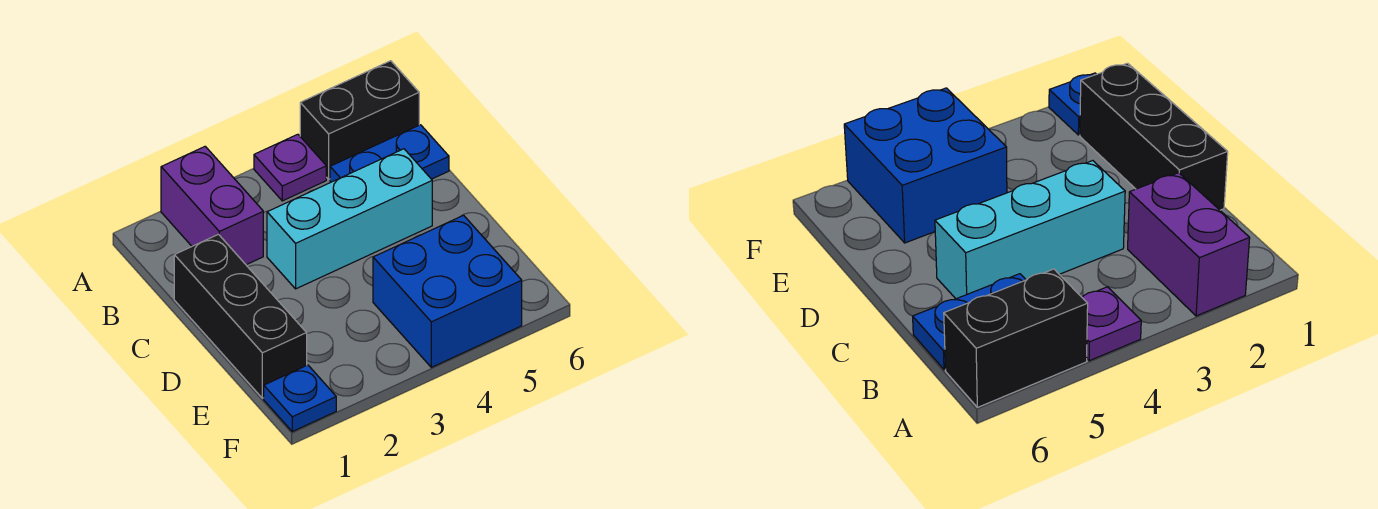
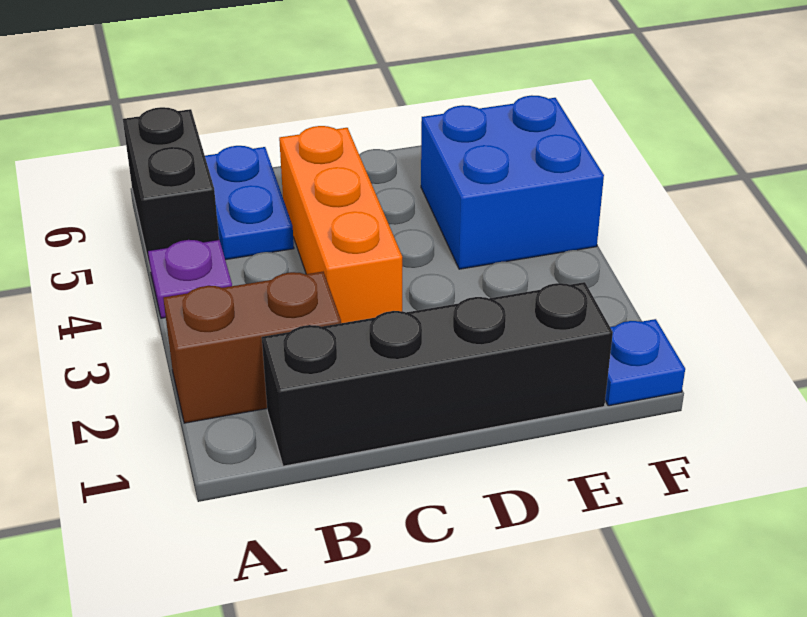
purple brick A2:B2 level 1 -> brown brick A2:B2 level 1
black brick C1:E1 level 1 -> black brick B1:E1 level 1
cyan brick C3:C5 level 1 -> orange brick C3:C5 level 1

